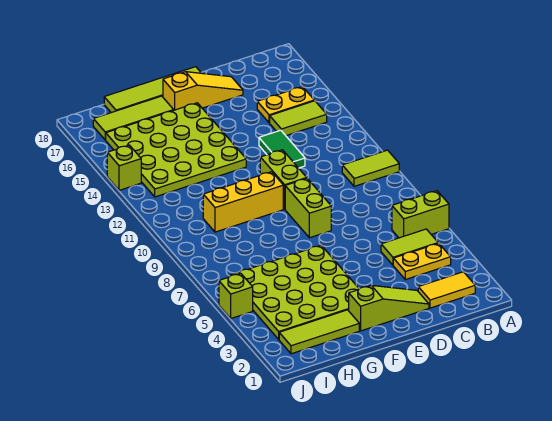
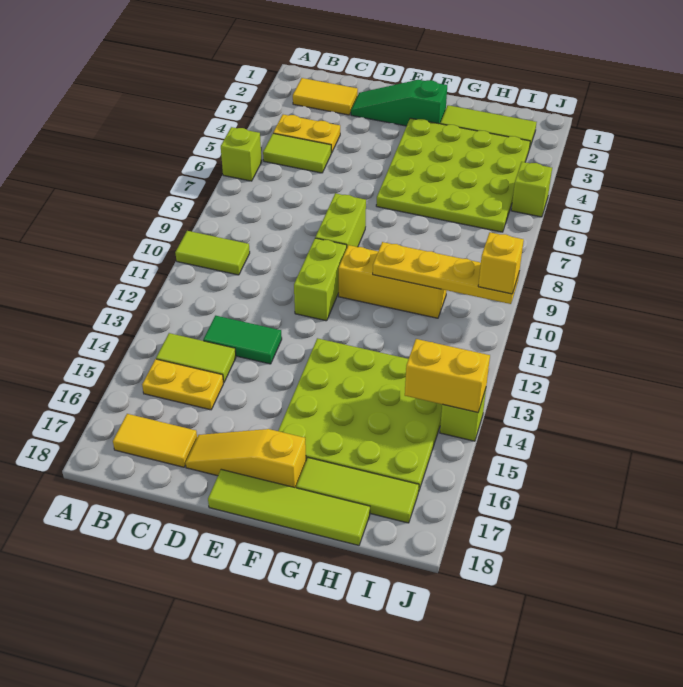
lime brick A6:B6 level 1 -> lime brick A6 level 1
none -> yellow tile B17:C17 level 1
lime slope D2:F2 level 1 top F -> green slope D2:F2 level 1 top F
green tile D12:D13 level 1 -> green tile C13:D13 level 1
none -> yellow plate G10:J10 level 2
none -> yellow brick I14:J14 level 2
none -> yellow brick J10 level 3

